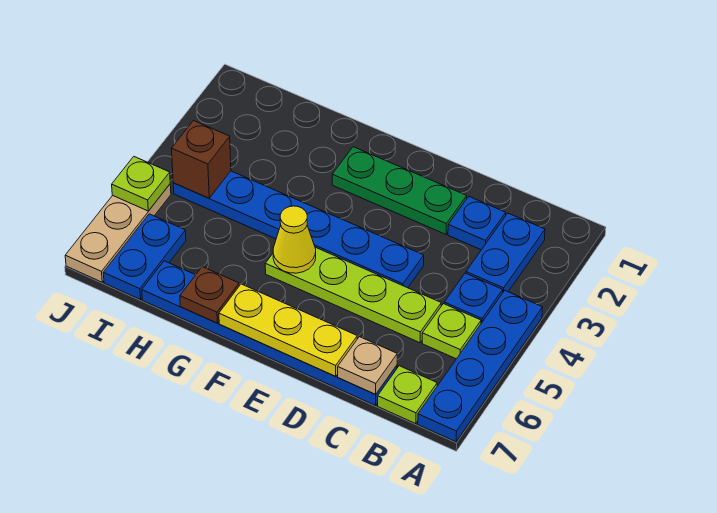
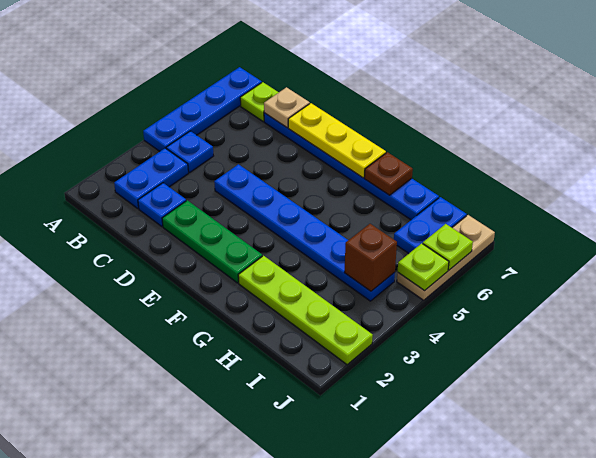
lime plate B5 level 1 -> lime plate J6 level 2
lime plate C5:F5 level 1 -> lime plate G2:J2 level 1
yellow cone F5 level 2 -> none

